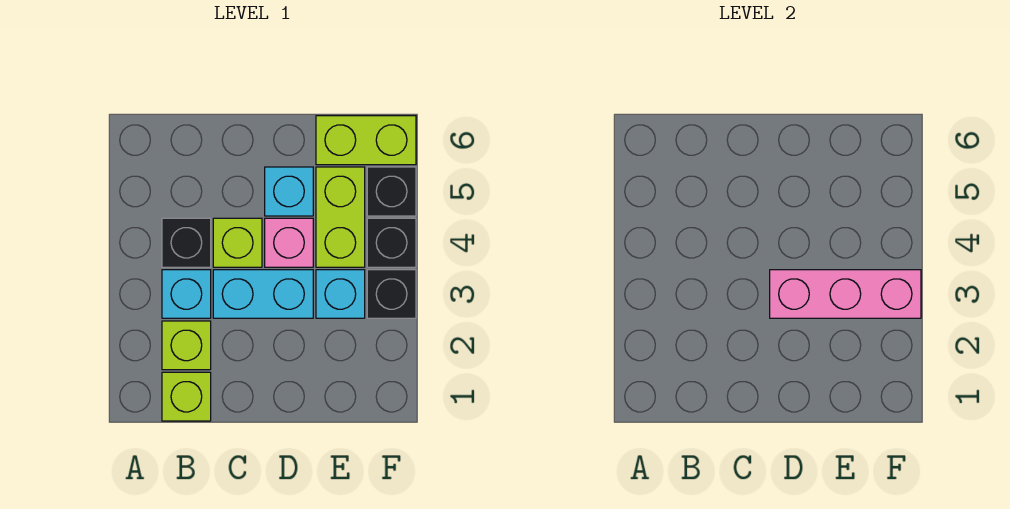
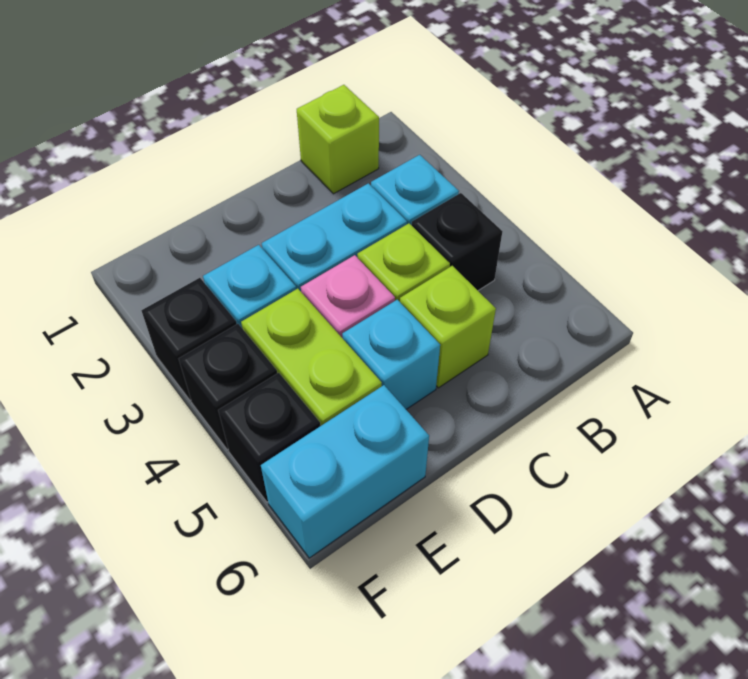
lime brick B2 level 1 -> lime brick C5 level 1
pink brick D3:F3 level 2 -> none
lime brick E6:F6 level 1 -> cyan brick E6:F6 level 1

